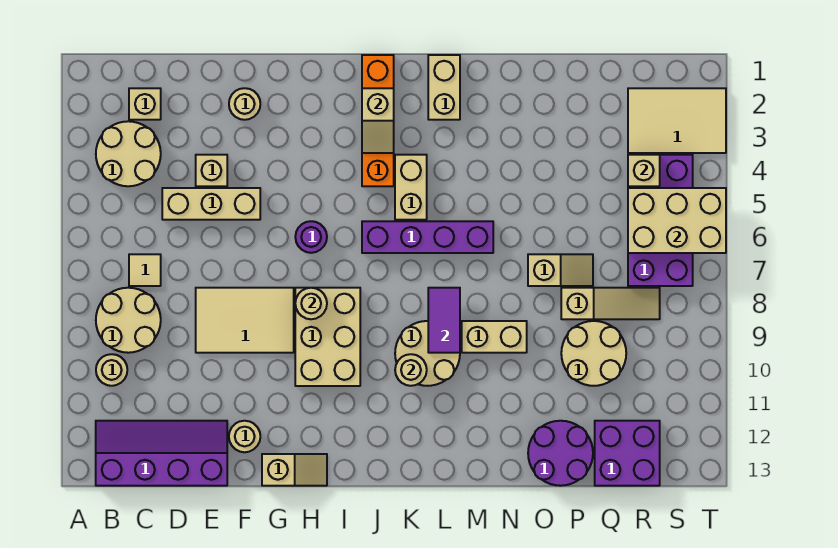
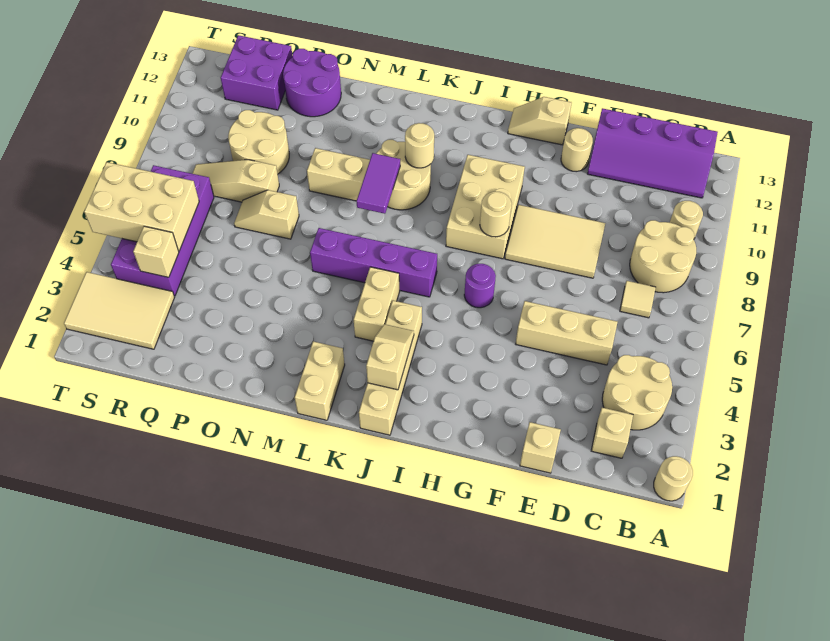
tan brick E4 level 1 -> tan brick E1 level 1
tan round brick F2 level 1 -> tan round brick A1 level 1
orange brick J1:J4 level 1 -> tan brick J1:J4 level 1

